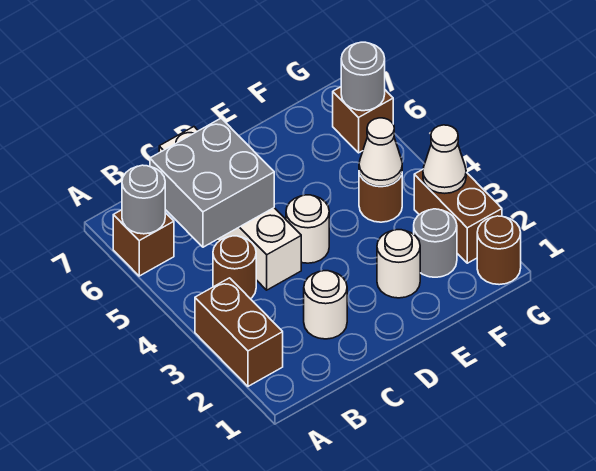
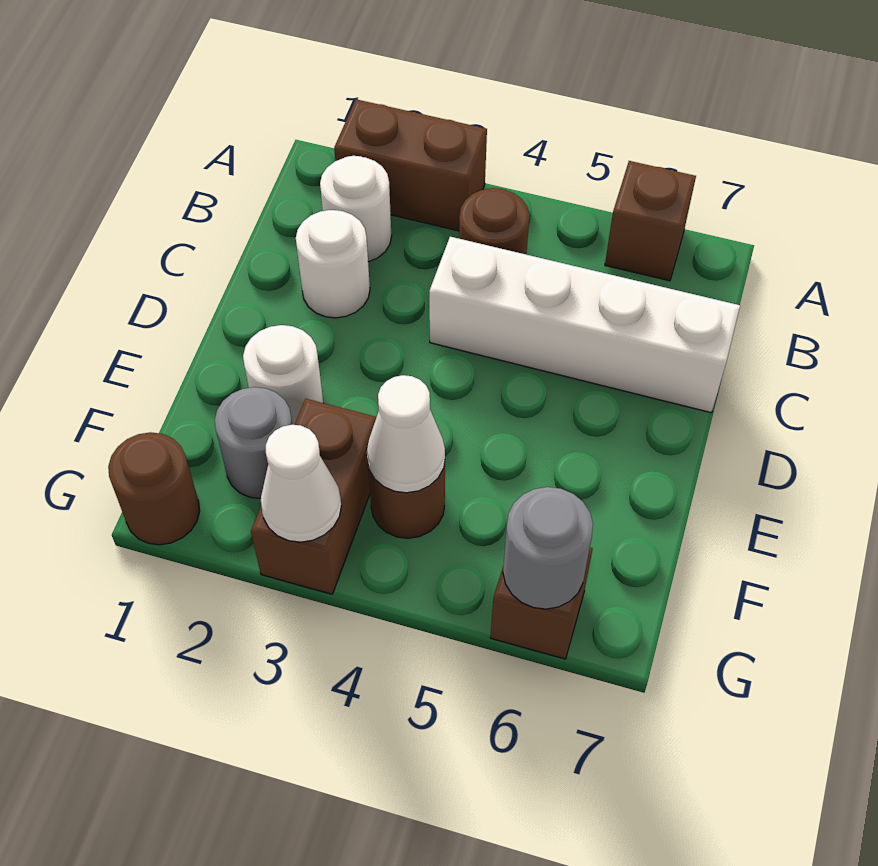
grey round brick A6 level 2 -> none
grey brick B5:C6 level 2 -> none
white round brick D4 level 1 -> white round brick B2 level 1
brown brick G2:G3 level 1 -> brown brick F3:G3 level 1

